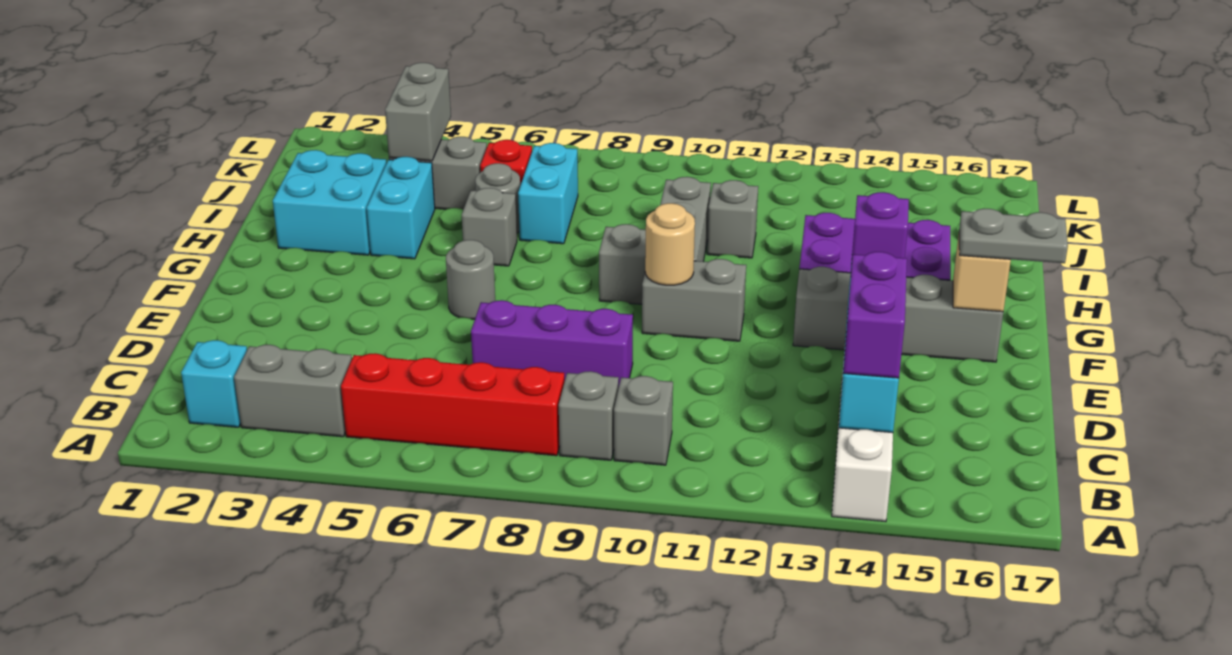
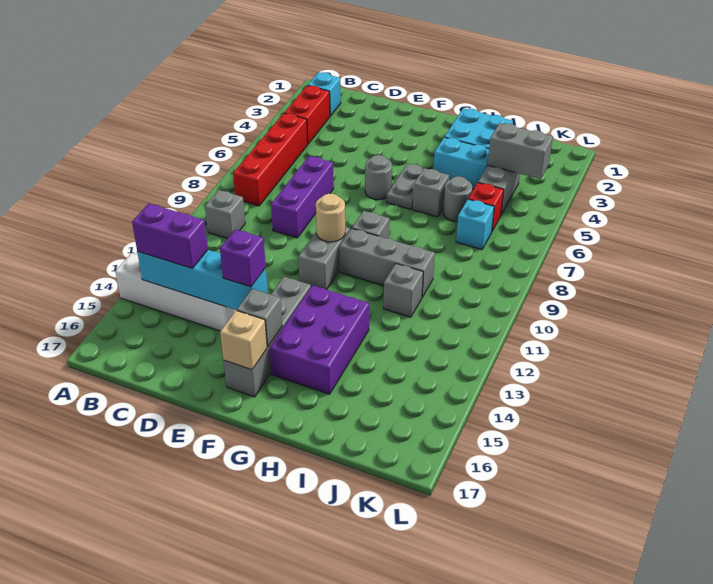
grey brick B3:B4 level 1 -> red brick B3:B4 level 1
grey brick B9 level 1 -> grey brick F15 level 2
grey plate F16:F17 level 3 -> grey plate G5:G6 level 1
cyan brick I7:J7 level 1 -> cyan brick J7 level 1

